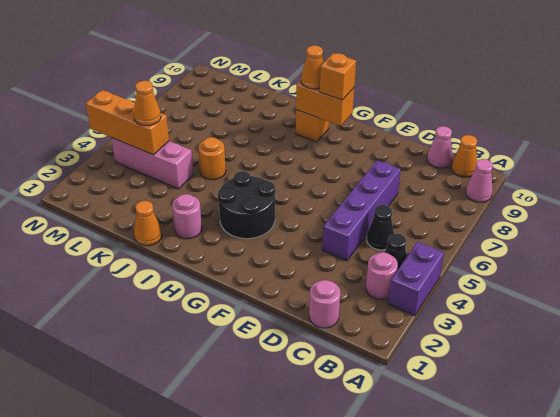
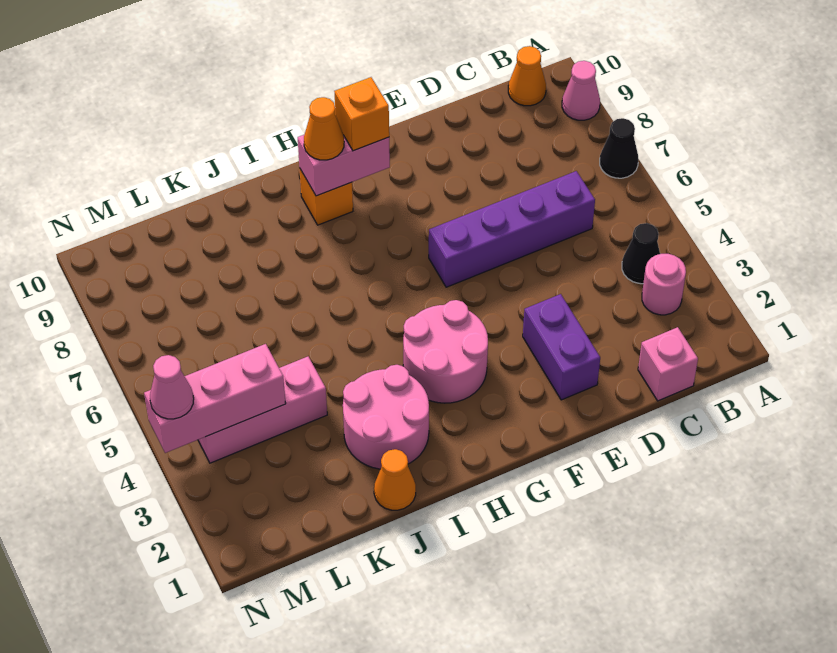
purple brick A3:A4 level 1 -> purple brick E2:E3 level 1
pink round brick C1 level 1 -> pink brick C1 level 1
black cone C5 level 1 -> black cone A7 level 1
pink cone C10 level 1 -> pink cone N4 level 3
purple brick D4:D7 level 1 -> purple brick C6:F6 level 1
black round brick G3:H4 level 1 -> pink round brick G3:H4 level 1
orange brick G9:H9 level 2 -> pink brick G9:H9 level 2
pink round brick I2 level 1 -> pink round brick I2:J3 level 1
orange round brick J5 level 1 -> none
orange brick L4:N4 level 2 -> pink brick L4:N4 level 2
orange cone L4 level 3 -> none

